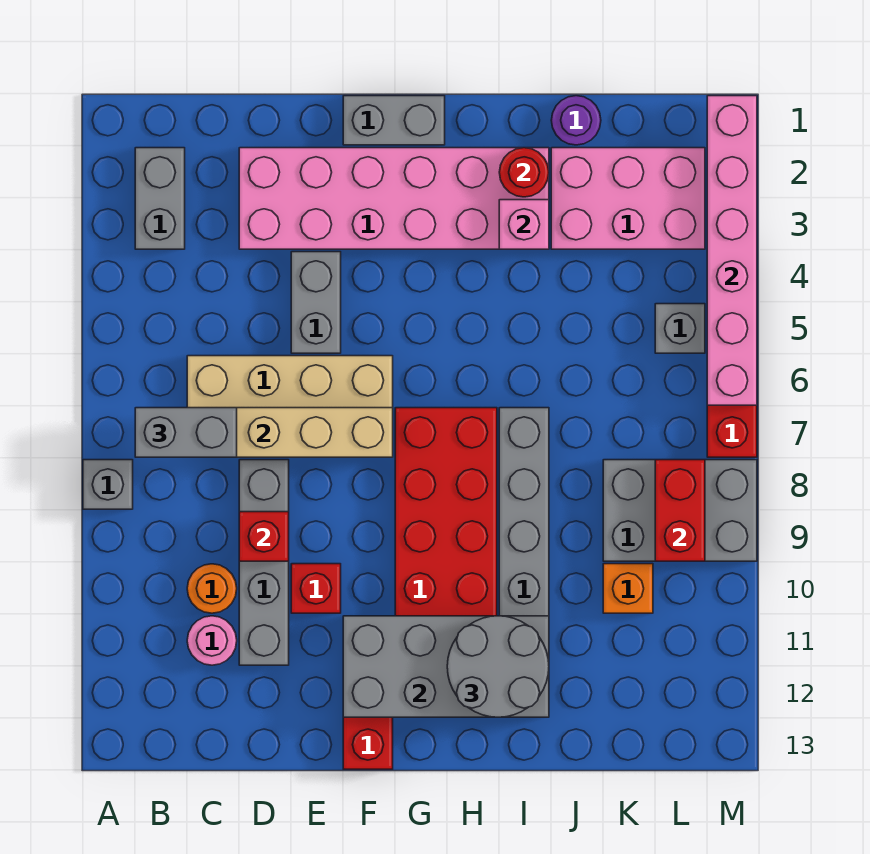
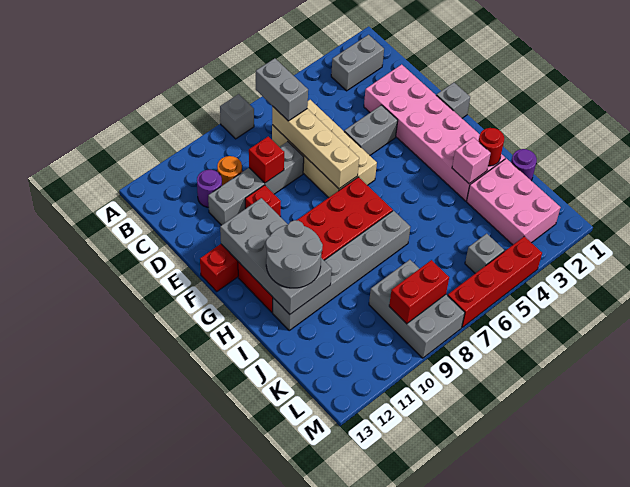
pink round brick C11 level 1 -> purple round brick C11 level 1
grey brick F1:G1 level 1 -> grey brick F1 level 1
orange brick K10 level 1 -> none
pink brick M1:M6 level 2 -> none

